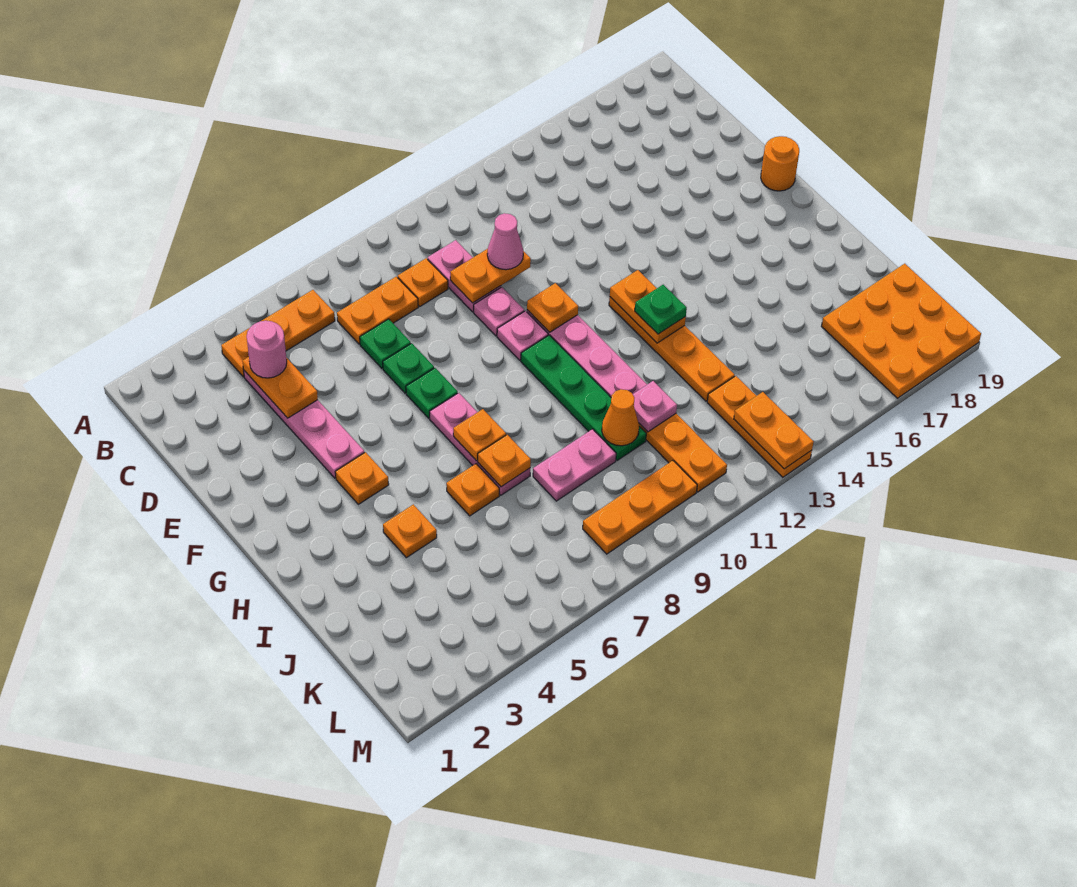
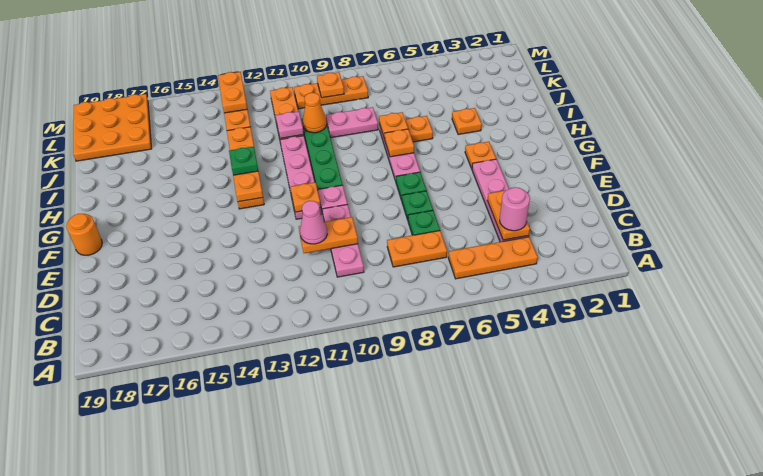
orange plate C9 level 1 -> orange plate L9 level 2

